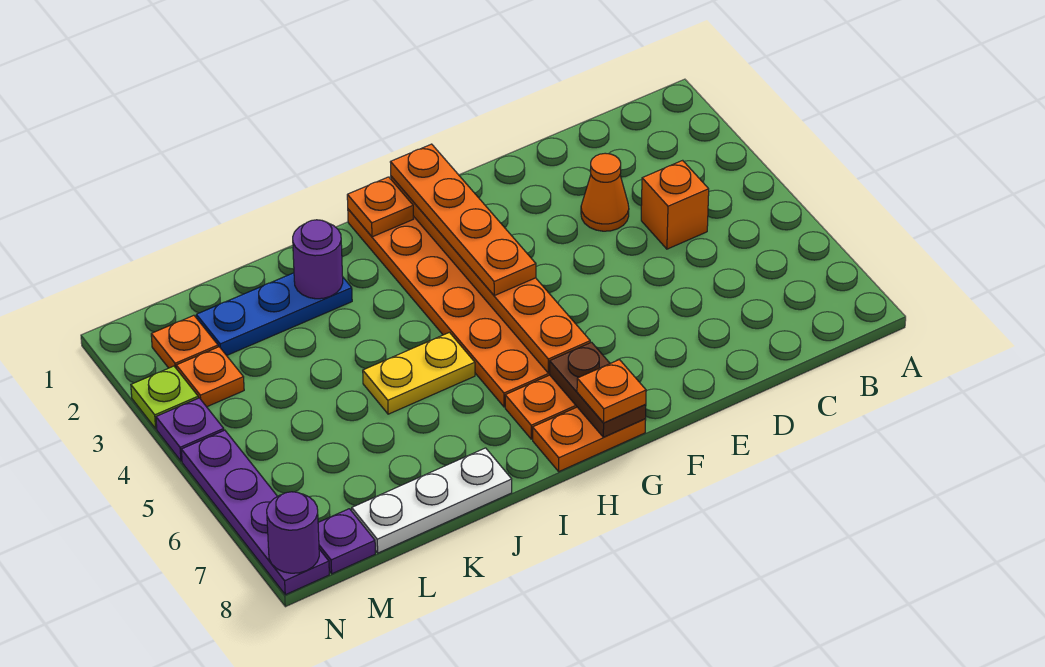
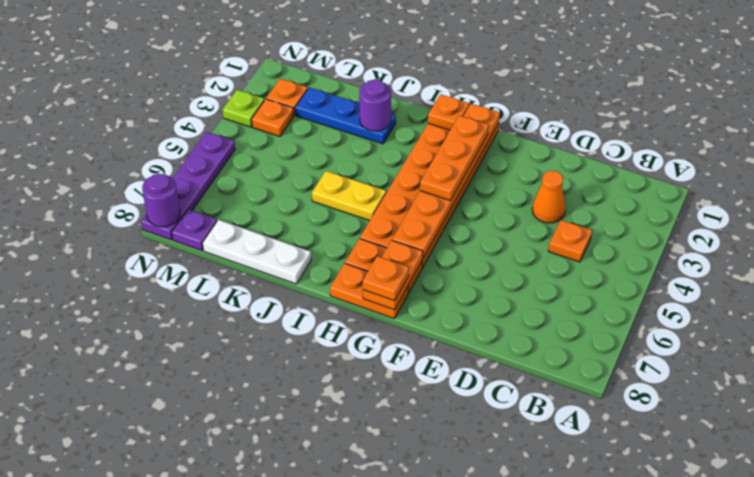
orange brick C4 level 1 -> orange plate C4 level 1
orange plate G1:G4 level 3 -> orange plate G2:G4 level 3
brown plate G7:G8 level 2 -> orange plate G7:G8 level 2
purple plate N4 level 1 -> none

